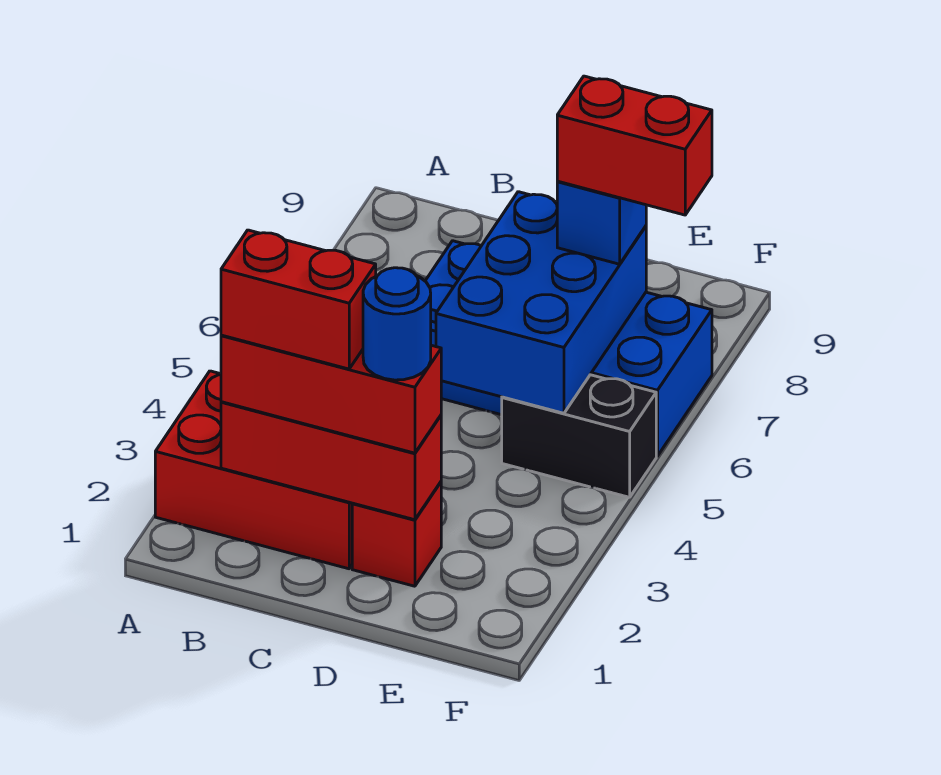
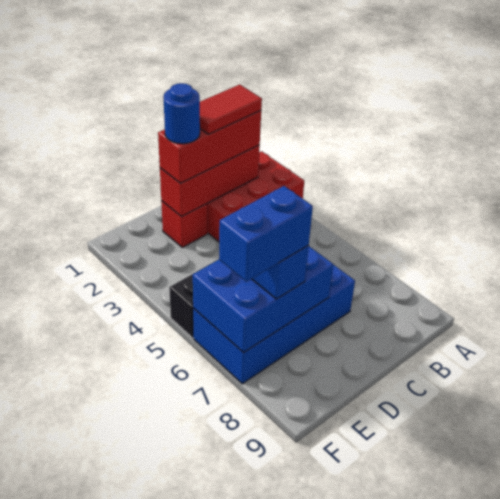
red brick B2:C2 level 4 -> red tile B2:C2 level 4
blue brick D5:E7 level 2 -> blue brick D6:F7 level 2
red brick E7:F7 level 4 -> blue brick E7:F7 level 4

